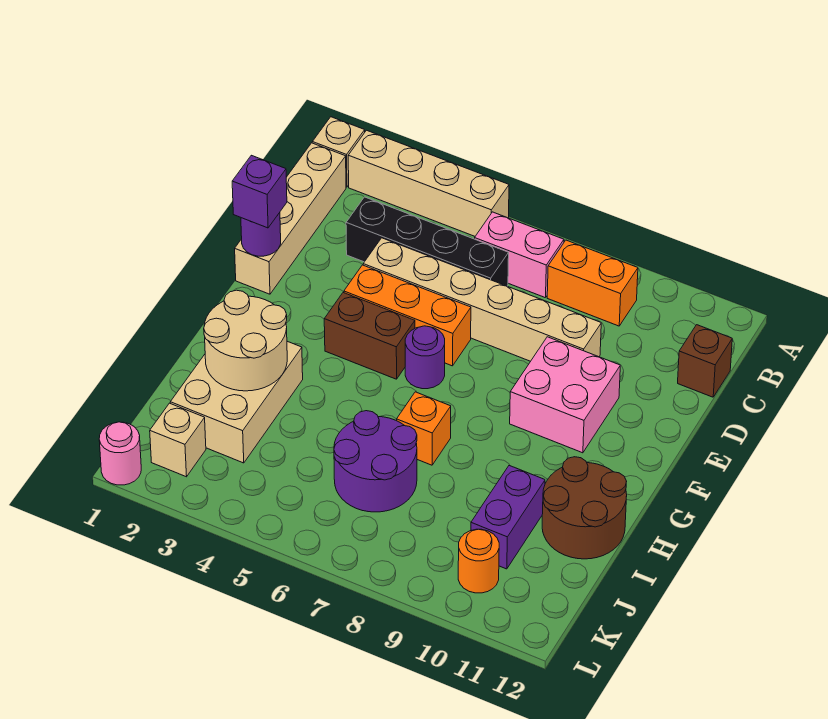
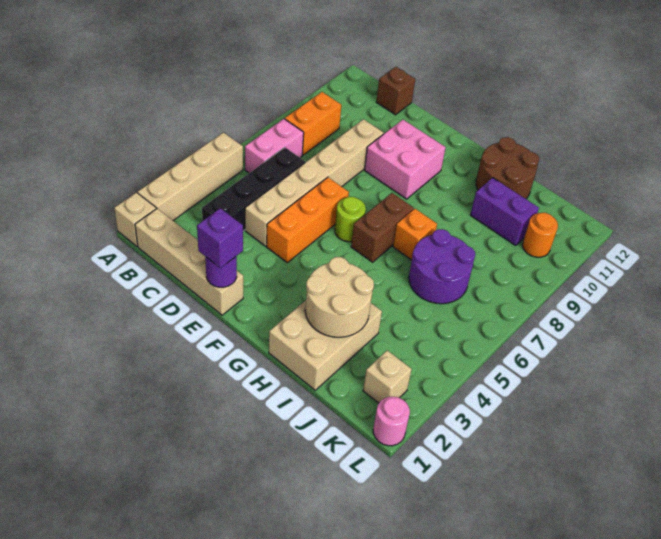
brown brick F4:F5 level 1 -> brown brick G6:G7 level 1
purple round brick F6 level 1 -> lime round brick F6 level 1
tan brick H2:J3 level 1 -> tan brick H1:I3 level 1

